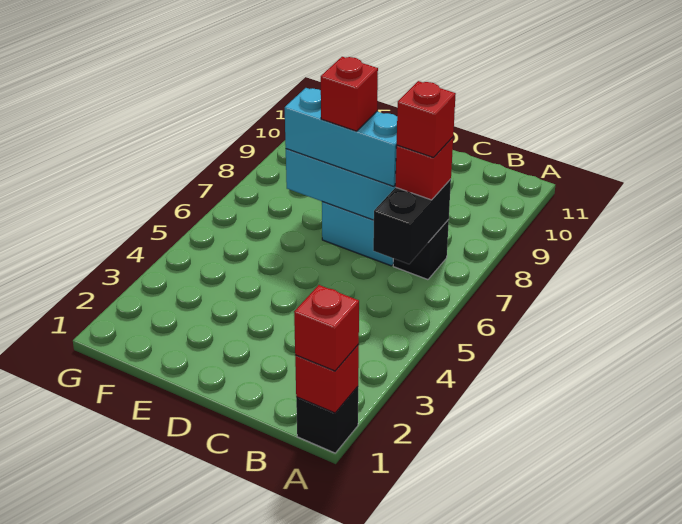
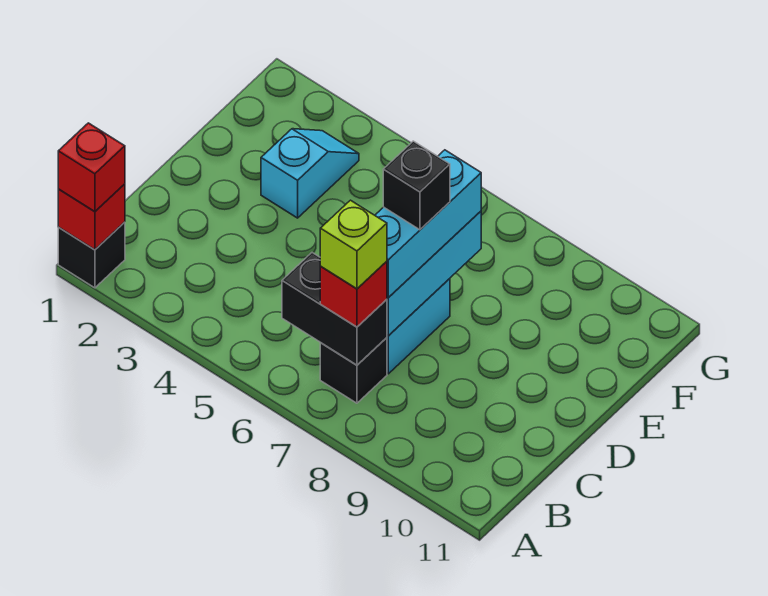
red brick B7 level 4 -> lime brick B7 level 4
red brick D7 level 4 -> black brick D7 level 4
none -> cyan slope E3:F3 level 1 top E

